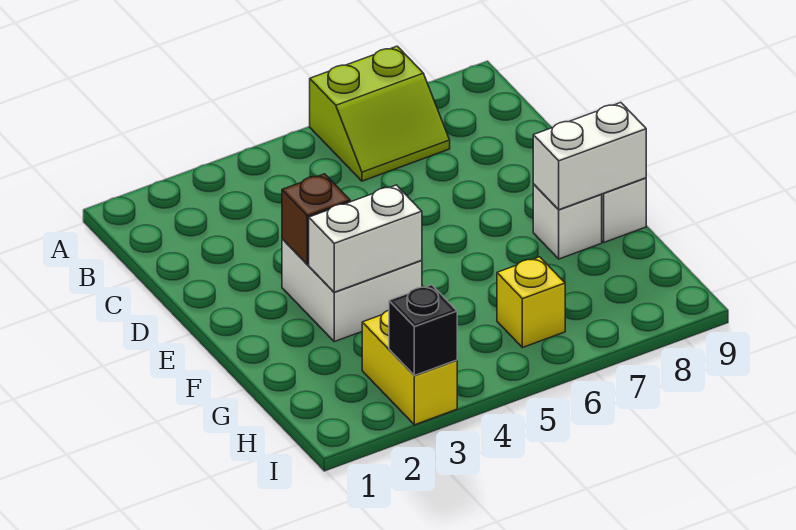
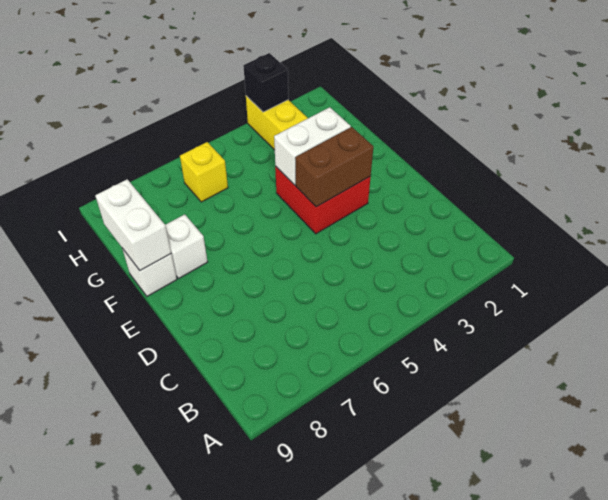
lime slope A6:B7 level 1 top A -> none
white brick E3:F4 level 1 -> red brick E3:F4 level 1
brown brick E3 level 2 -> brown brick E3:E4 level 2
white brick F8:F9 level 2 -> white brick F9:G9 level 2

